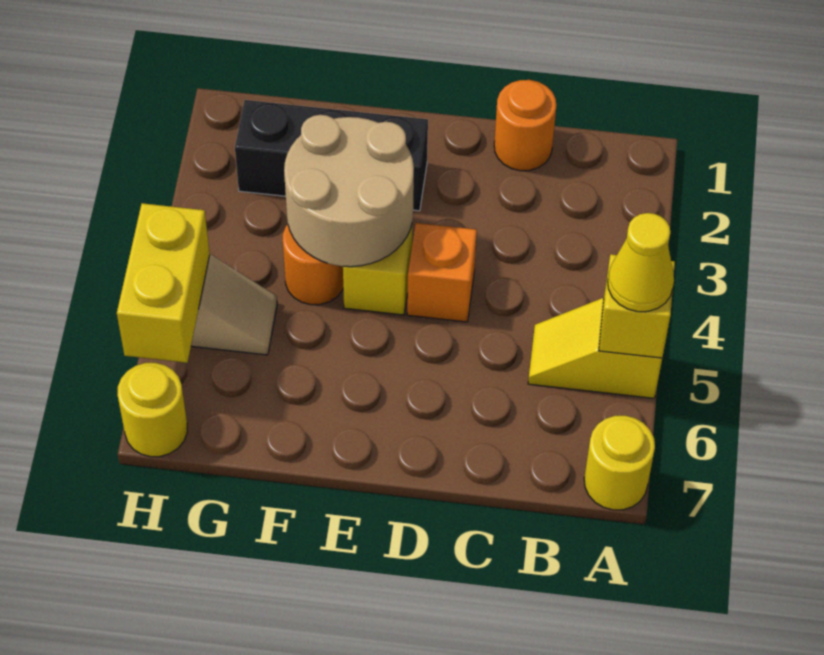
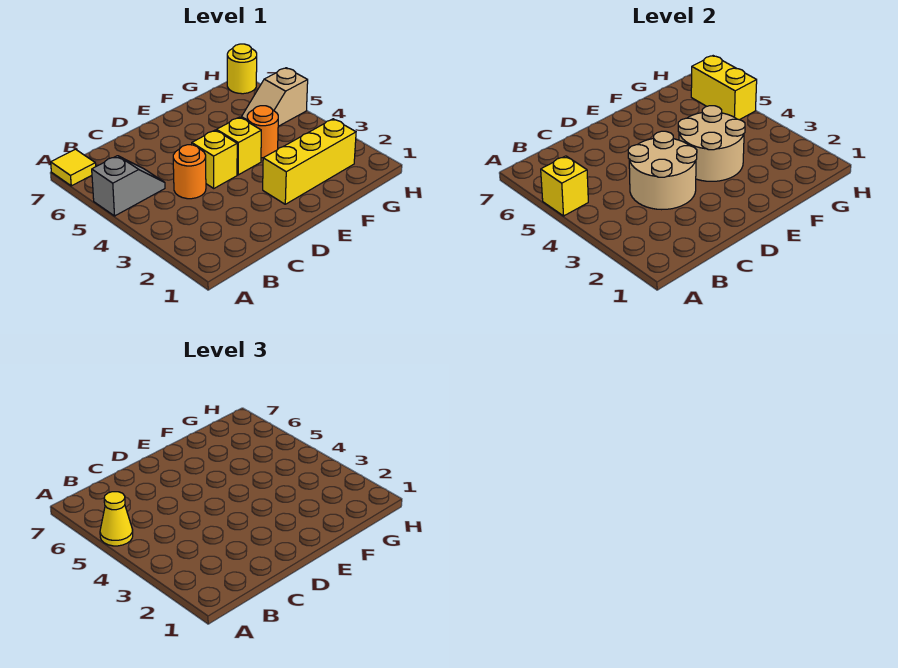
yellow slope A5:B5 level 1 top A -> grey slope A5:B5 level 1 top A
yellow round brick A7 level 1 -> yellow tile A7 level 1
orange round brick C1 level 1 -> orange round brick C4 level 1
none -> tan round brick C3:D4 level 2
orange brick D4 level 1 -> yellow brick D4 level 1
black brick E2:G2 level 1 -> yellow brick E2:G2 level 1

